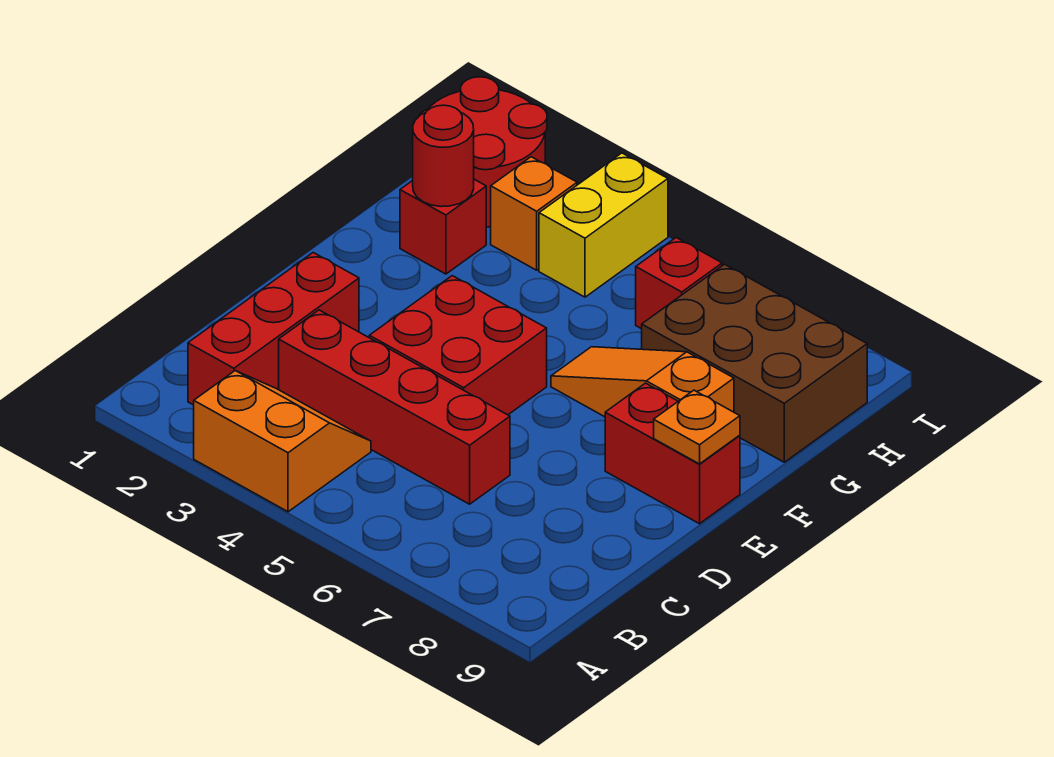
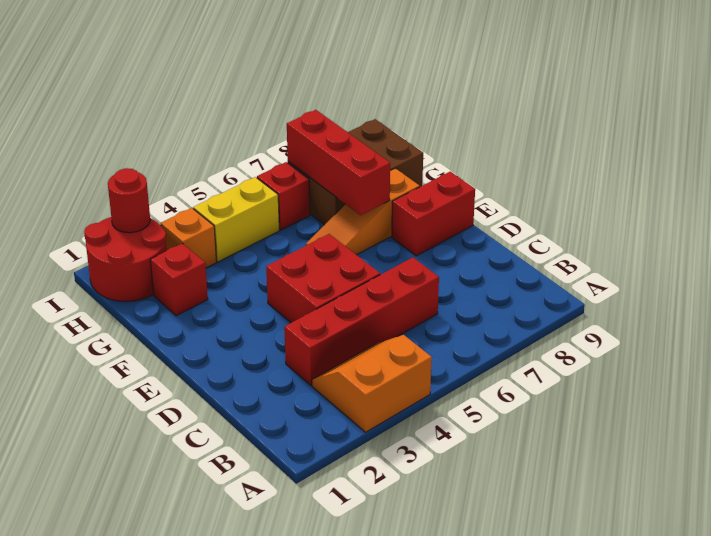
red brick B2:D2 level 1 -> red brick F7:H7 level 2
orange plate E9 level 2 -> none
red round brick G2 level 2 -> red round brick I2 level 2
yellow brick H4:I4 level 1 -> yellow brick H4:H5 level 1

